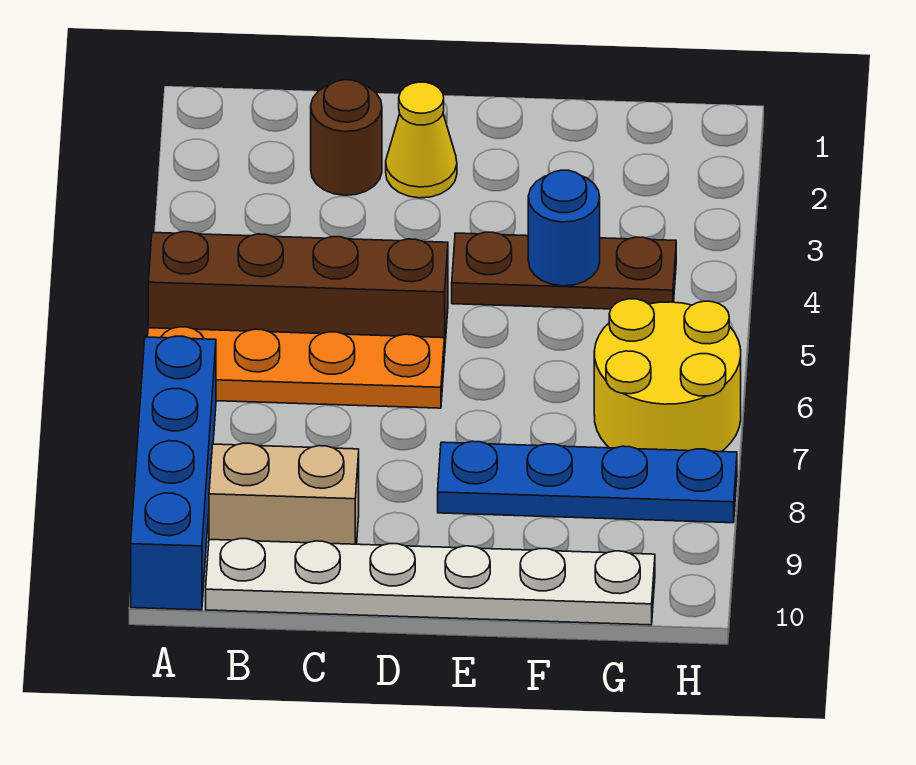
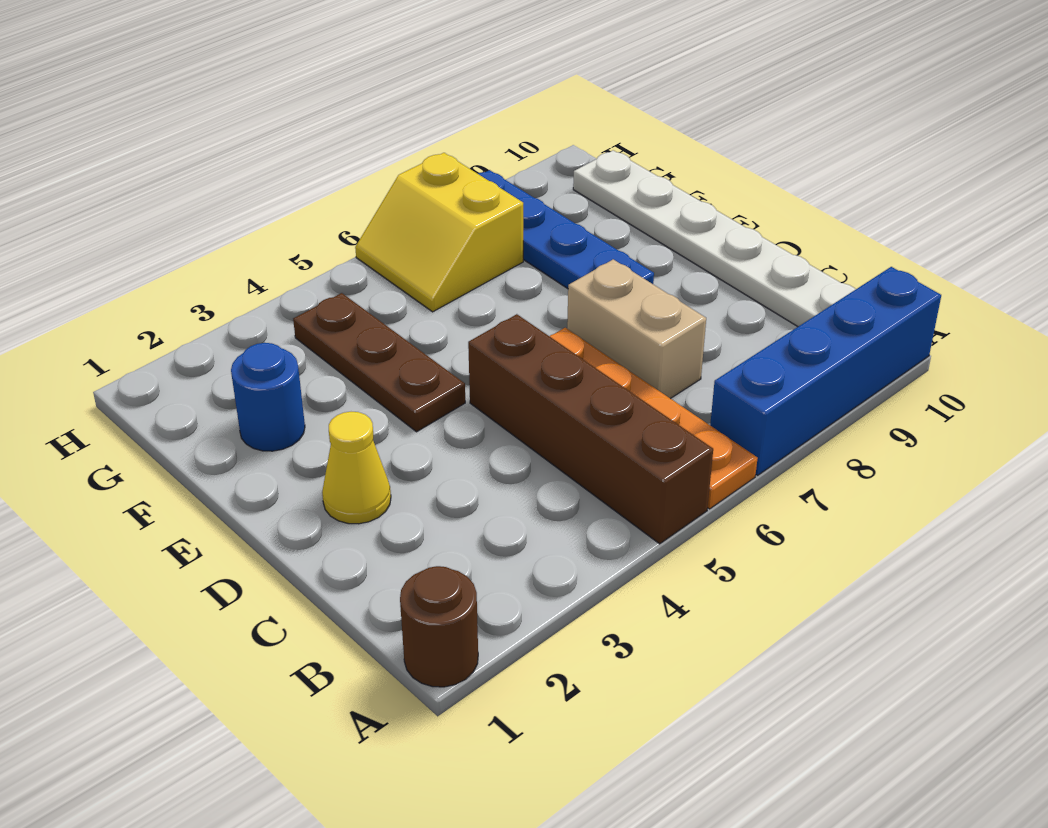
tan brick B9:C9 level 1 -> tan brick C7:D7 level 1
brown round brick C2 level 1 -> brown round brick A1 level 1
blue round brick F4 level 2 -> blue round brick F2 level 1
yellow round brick G6:H7 level 1 -> yellow slope G6:H7 level 1 top 7

